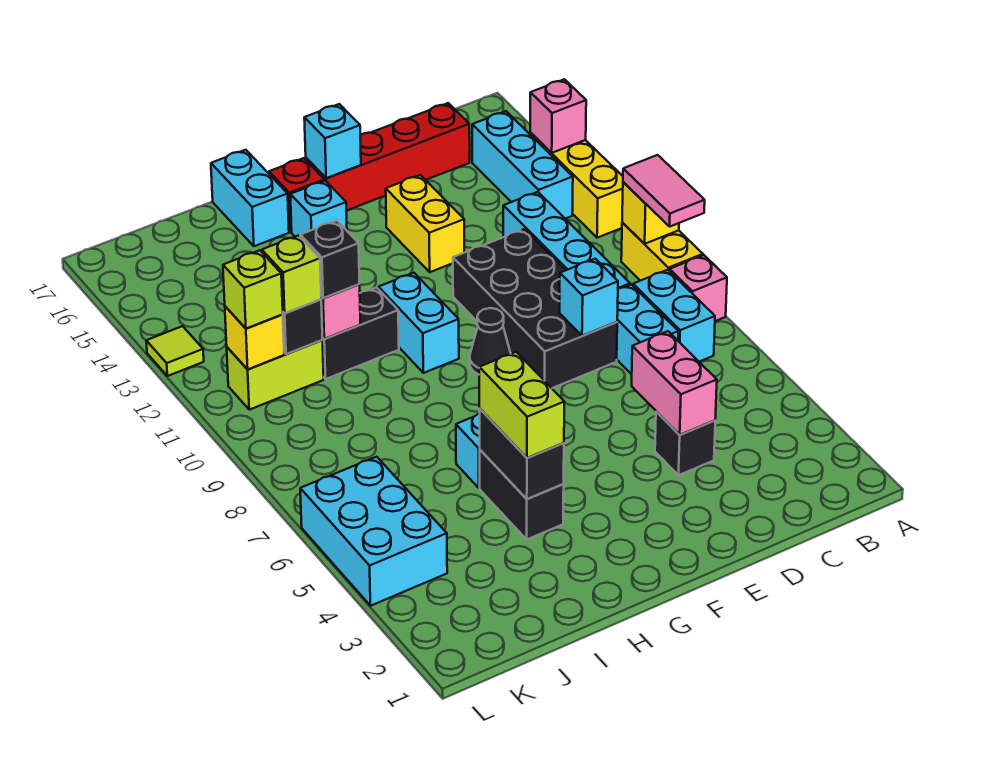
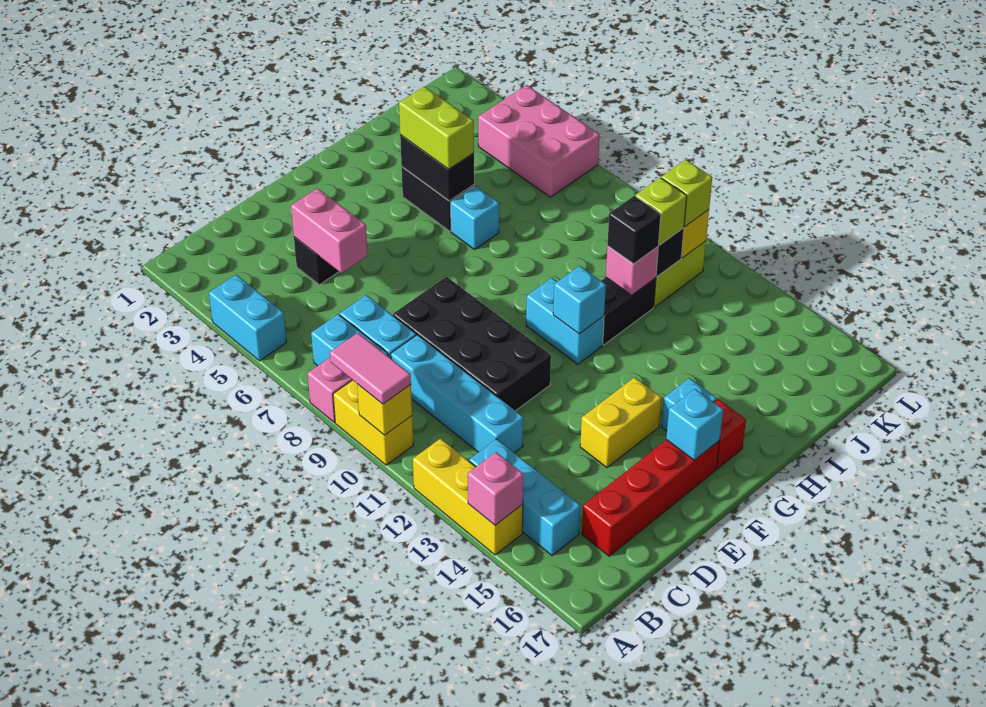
cyan brick D8 level 2 -> cyan brick G11 level 2
yellow brick E13:E14 level 1 -> yellow brick E14:F14 level 1
black cone F9 level 1 -> none
cyan brick H16:H17 level 1 -> cyan brick A4:A5 level 1
cyan brick K4:L6 level 1 -> pink brick K4:L6 level 1
lime tile L13 level 1 -> none

